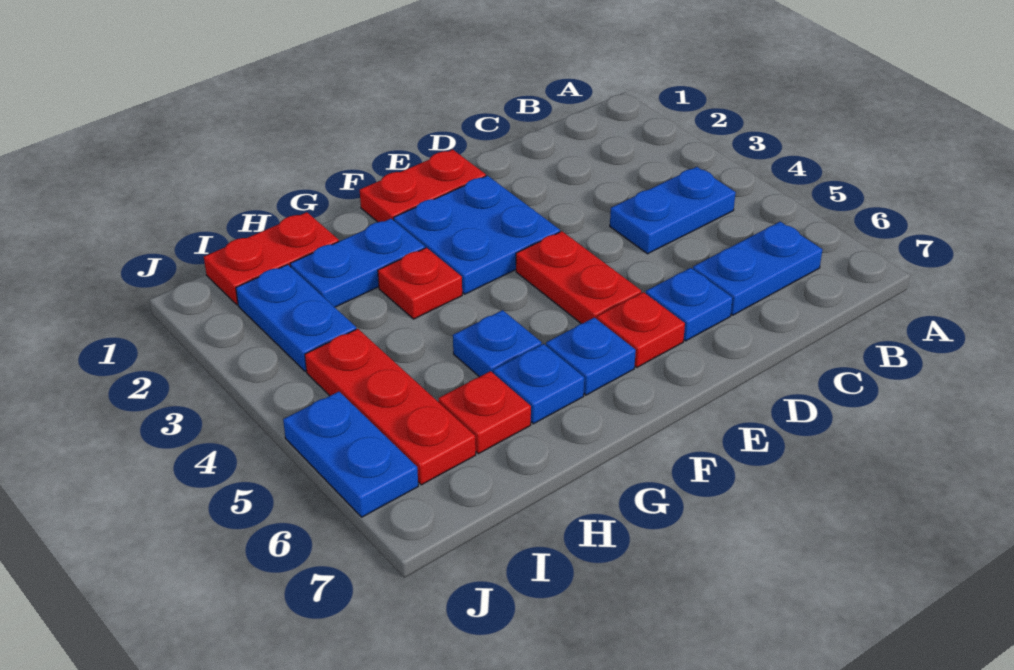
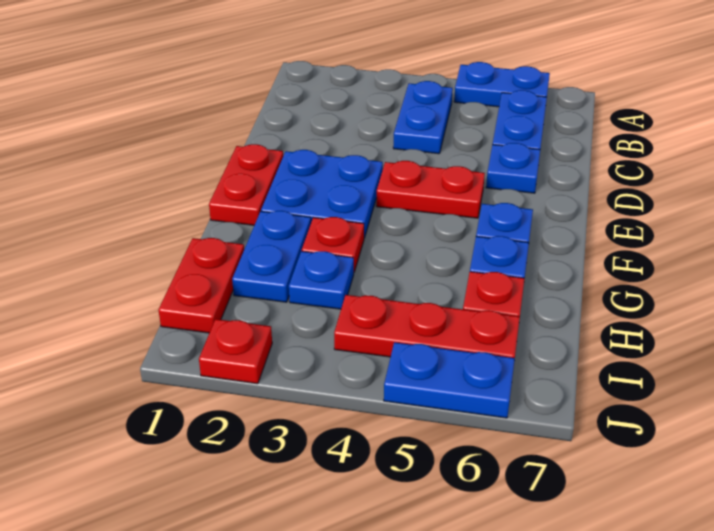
red plate E6 level 1 -> red plate J2 level 1
blue plate G5 level 1 -> blue plate H3 level 1
blue plate I2:I3 level 1 -> blue plate A5:A6 level 1

